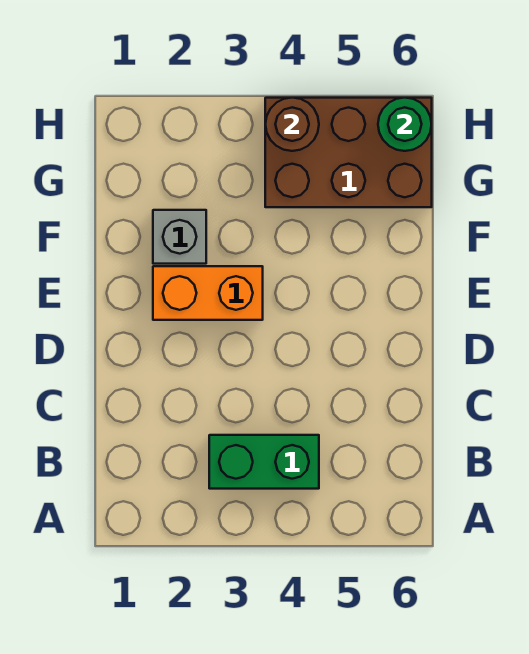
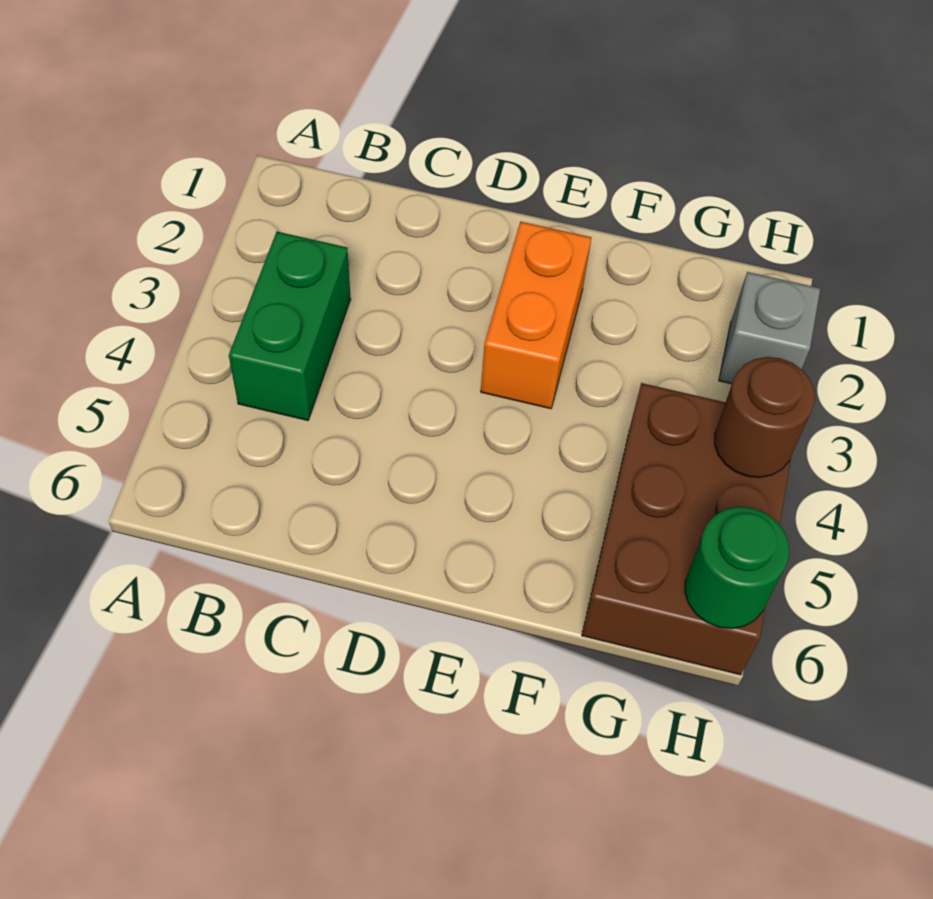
grey brick F2 level 1 -> grey brick H2 level 1

